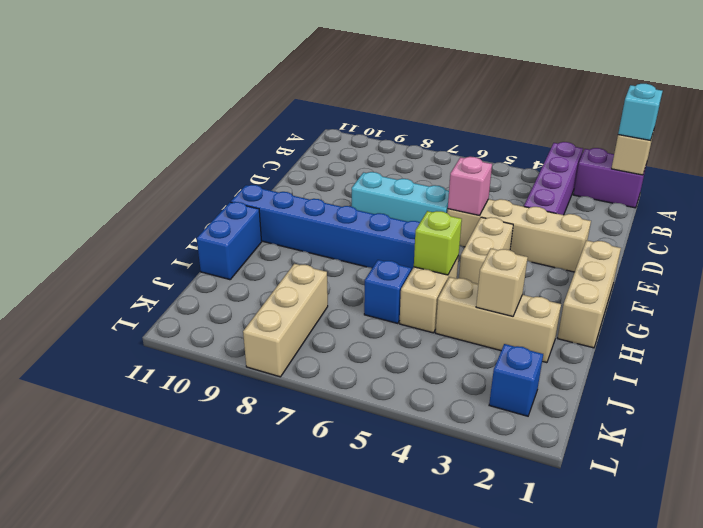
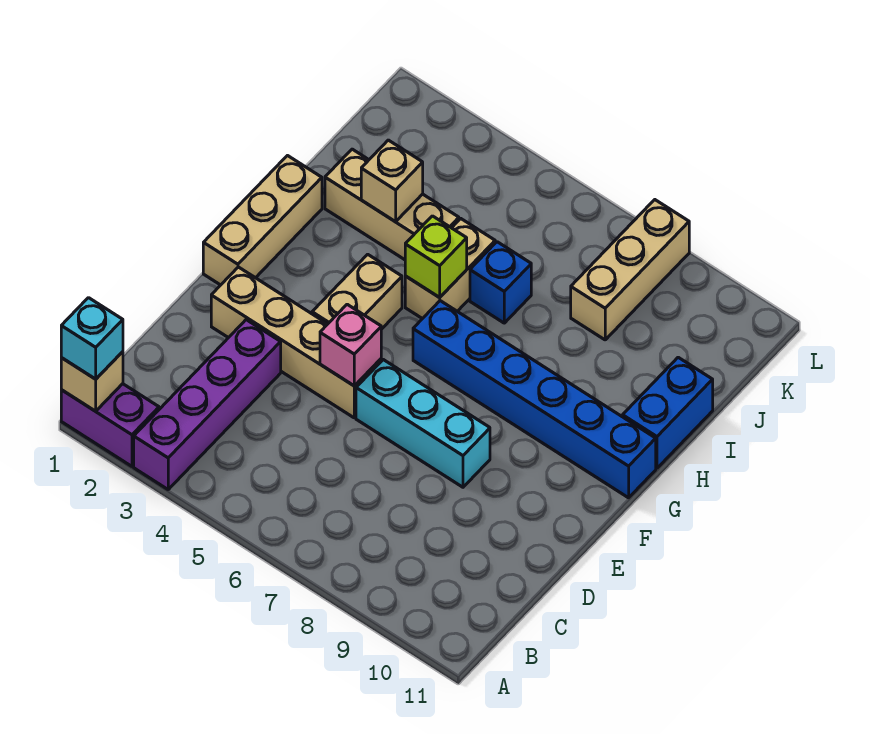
blue brick K2 level 1 -> none

